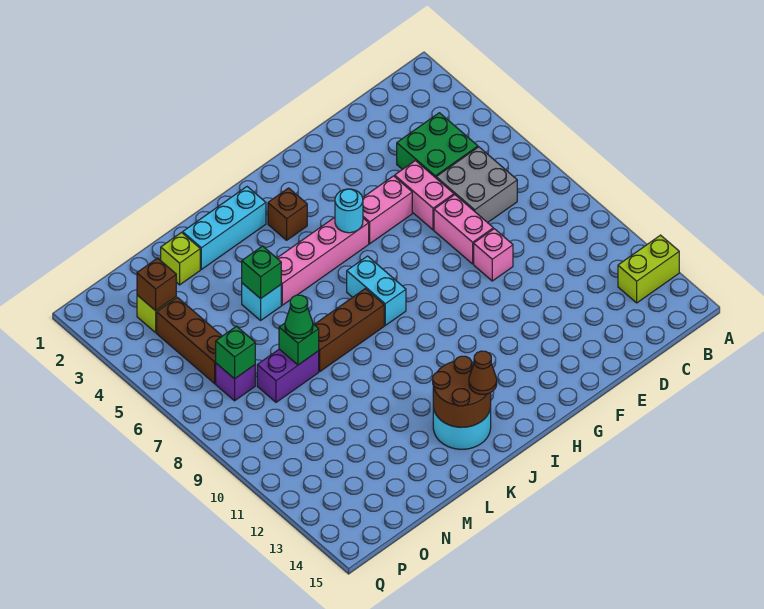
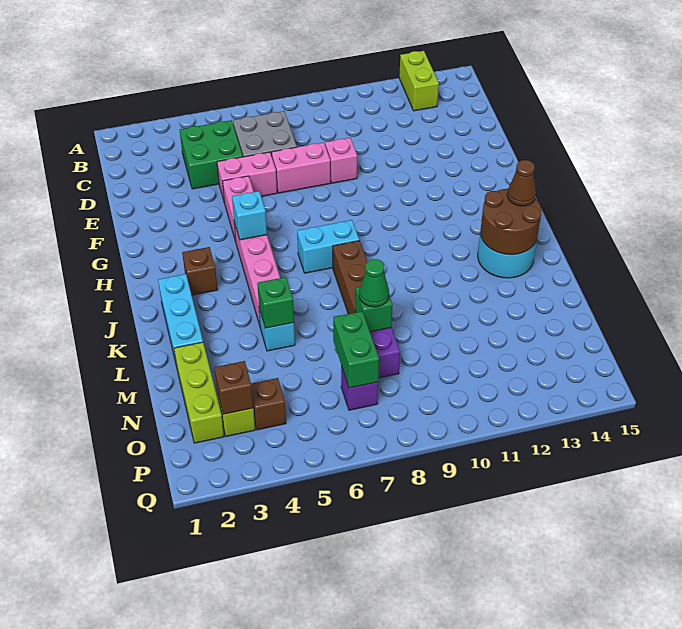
cyan round brick H5 level 2 -> cyan brick H5 level 2
lime brick M2 level 1 -> lime brick M2:O2 level 1
brown brick O4:O6 level 1 -> brown brick O4 level 1
green brick O7 level 2 -> green brick N7:O7 level 2

